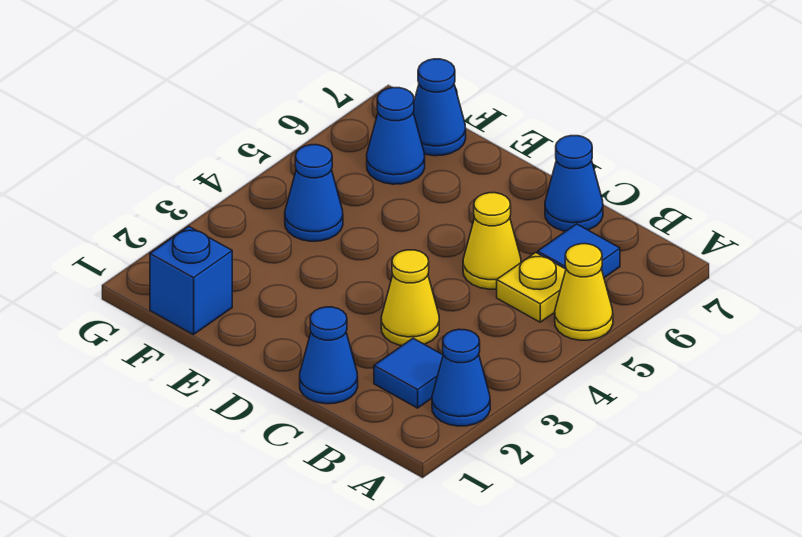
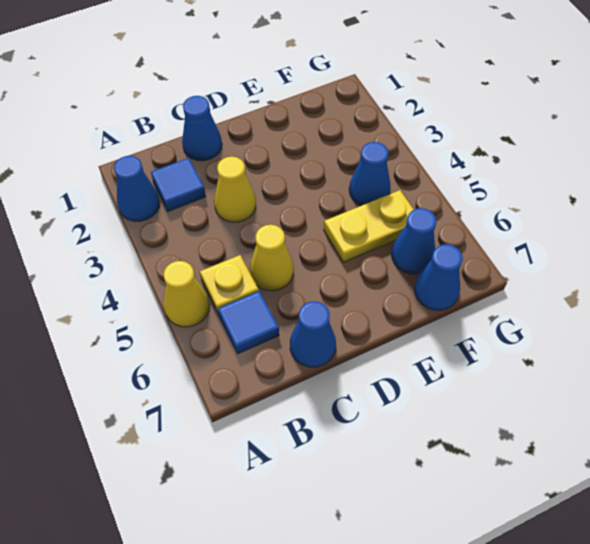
none -> yellow plate E5:F5 level 1
blue brick F1 level 1 -> none

